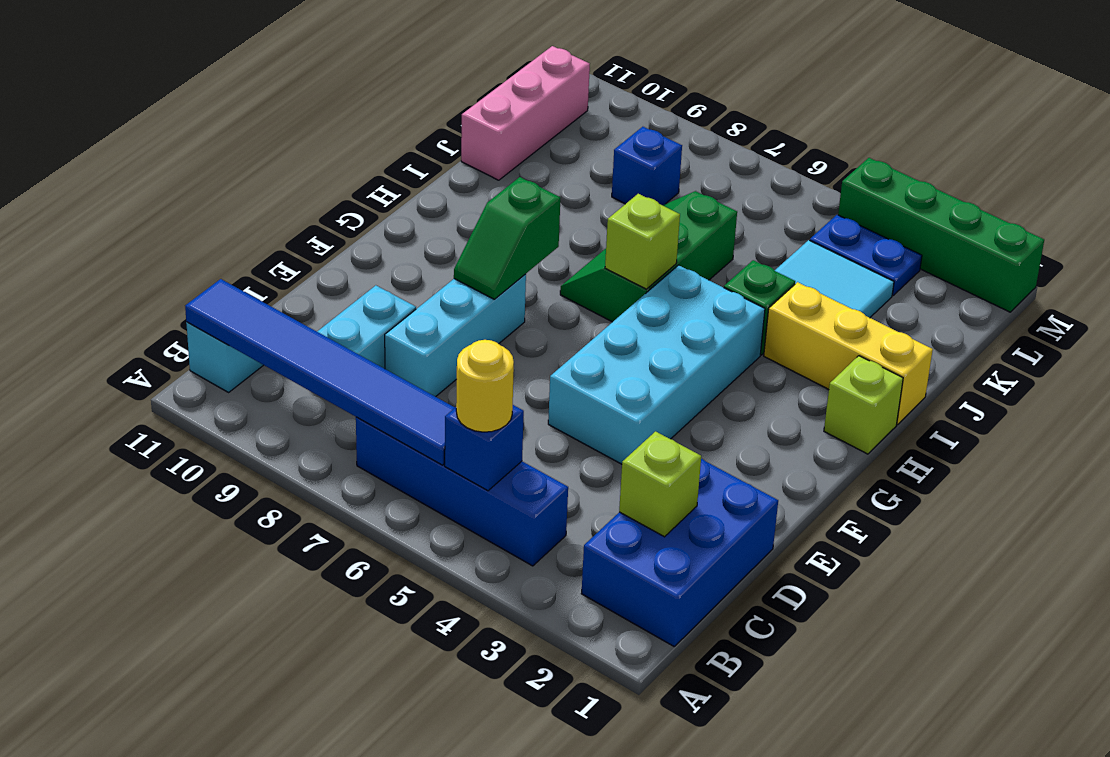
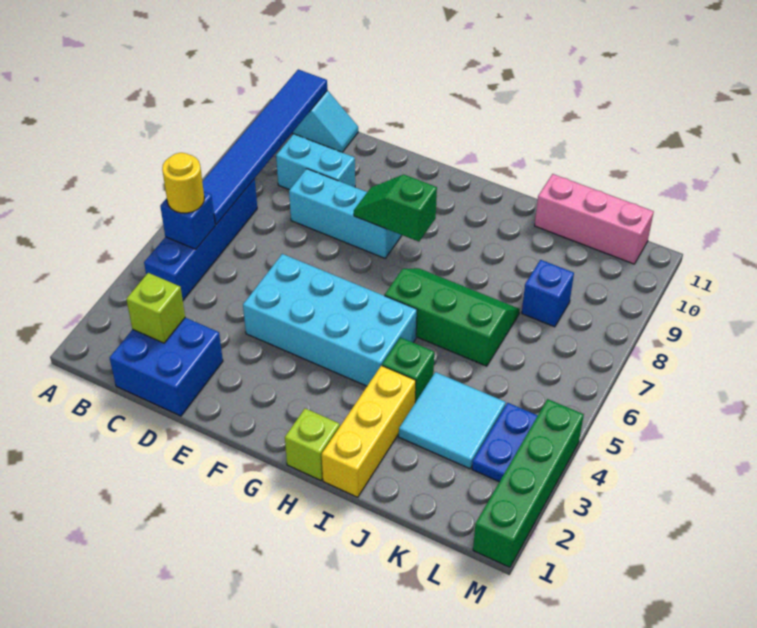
blue brick B1:D2 level 1 -> blue brick C1:D2 level 1
lime brick H6 level 2 -> none

